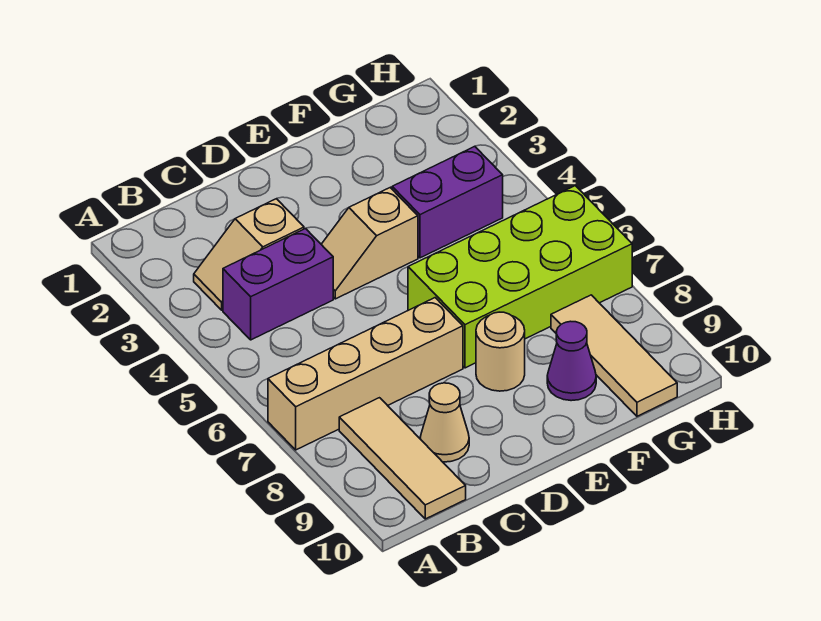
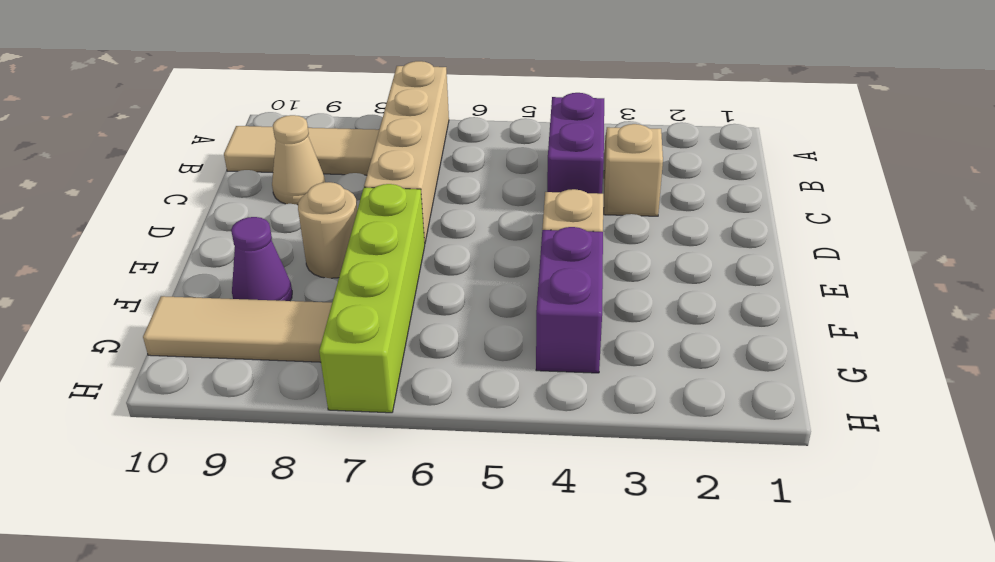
lime brick E6:H7 level 1 -> lime brick E7:H7 level 1

